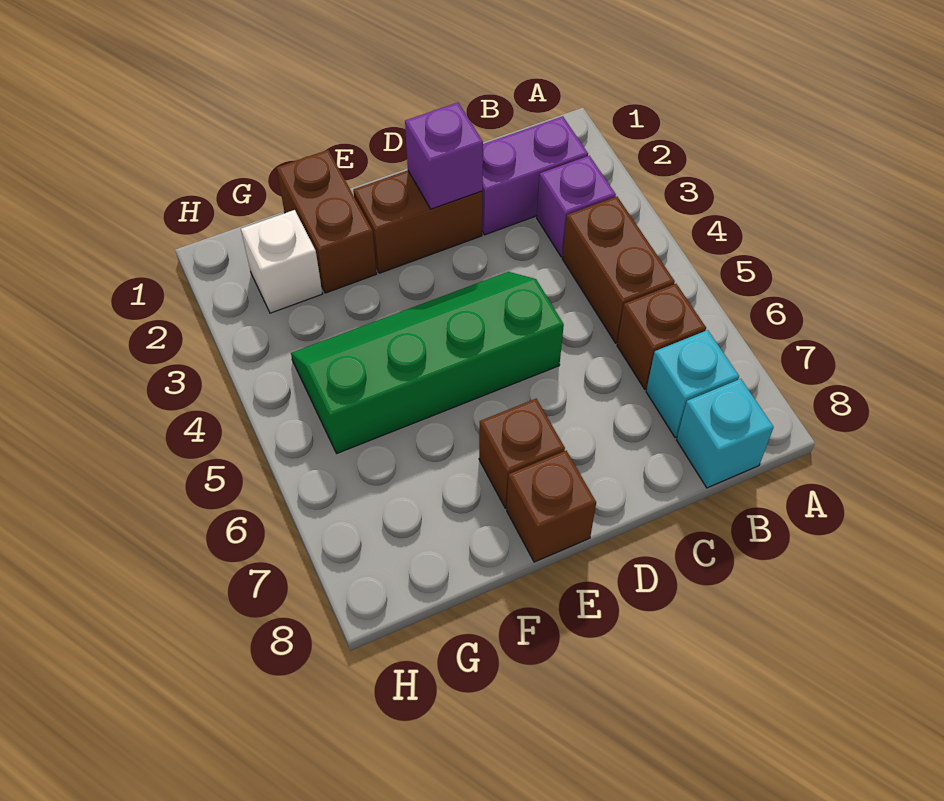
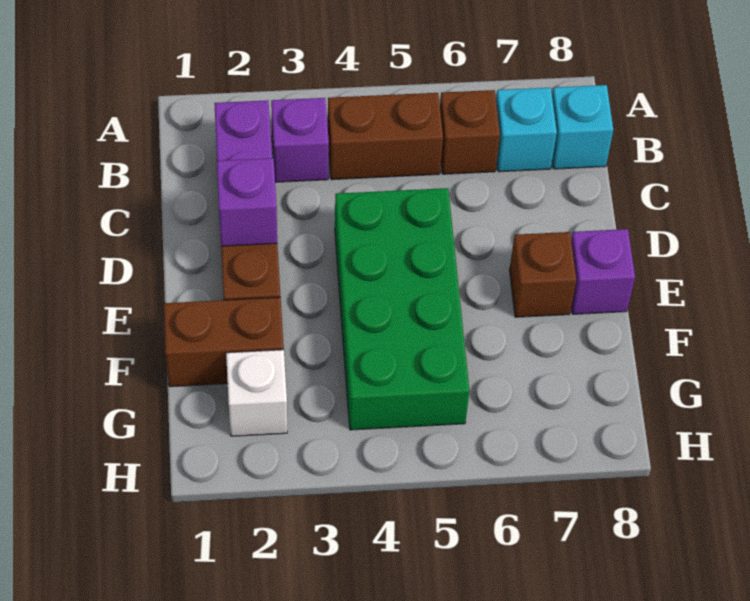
green slope D4:G5 level 1 top 5 -> green brick D4:G5 level 1
brown brick E8 level 1 -> purple brick E8 level 1

